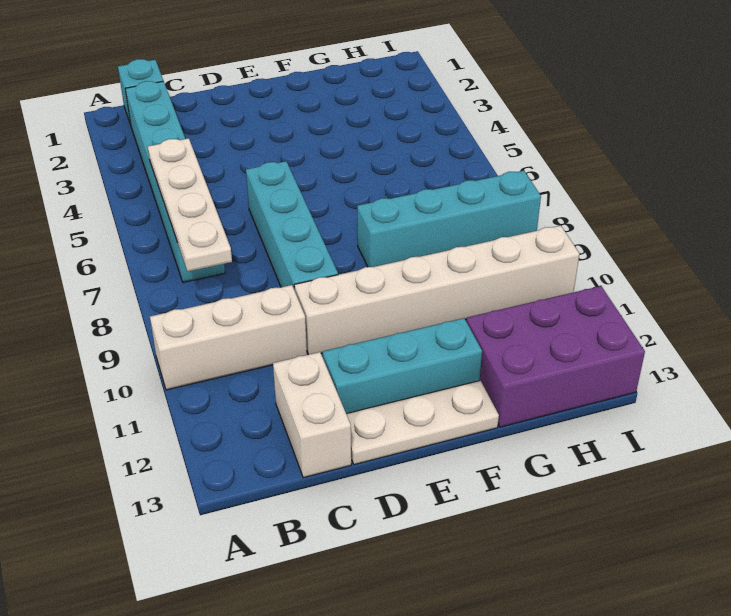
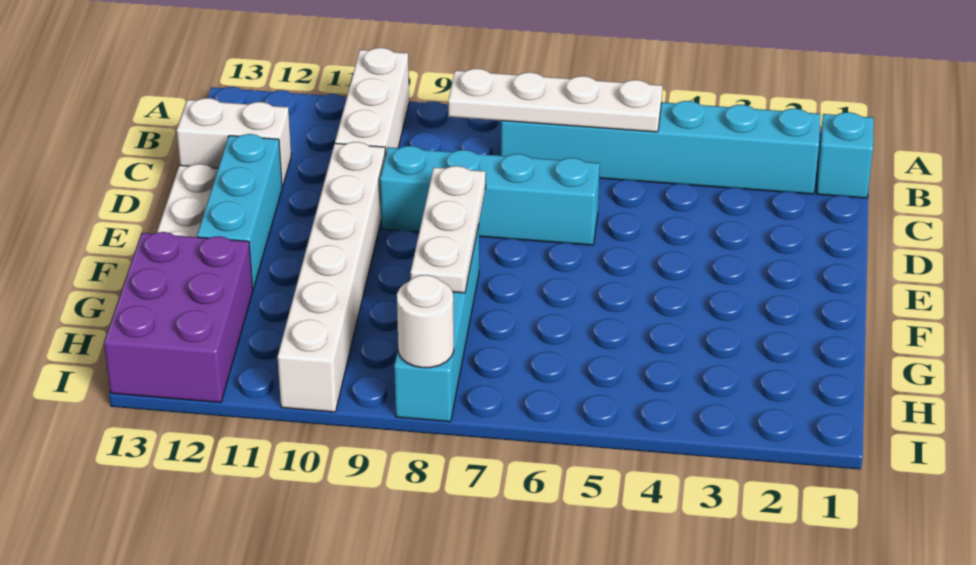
none -> white plate E8:G8 level 2
none -> white round brick I8 level 2

